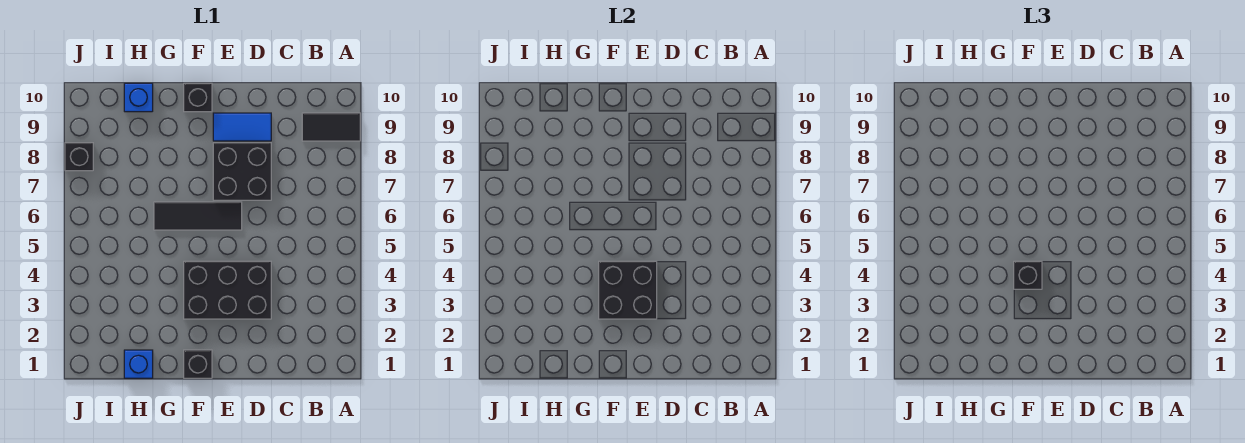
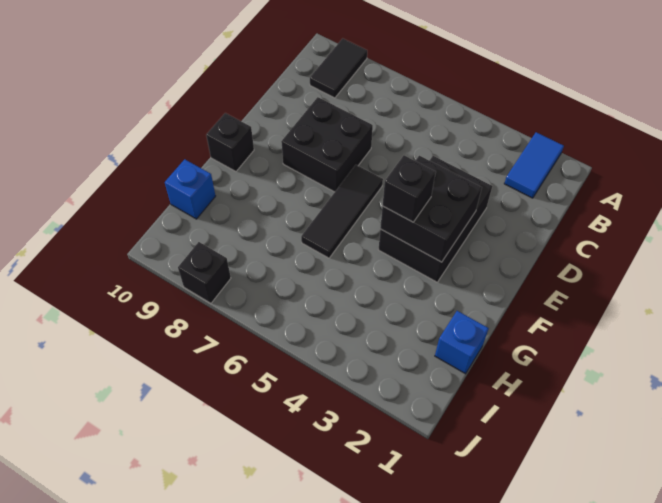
blue tile D9:E9 level 1 -> blue tile A2:B2 level 1
black brick F1 level 1 -> none

